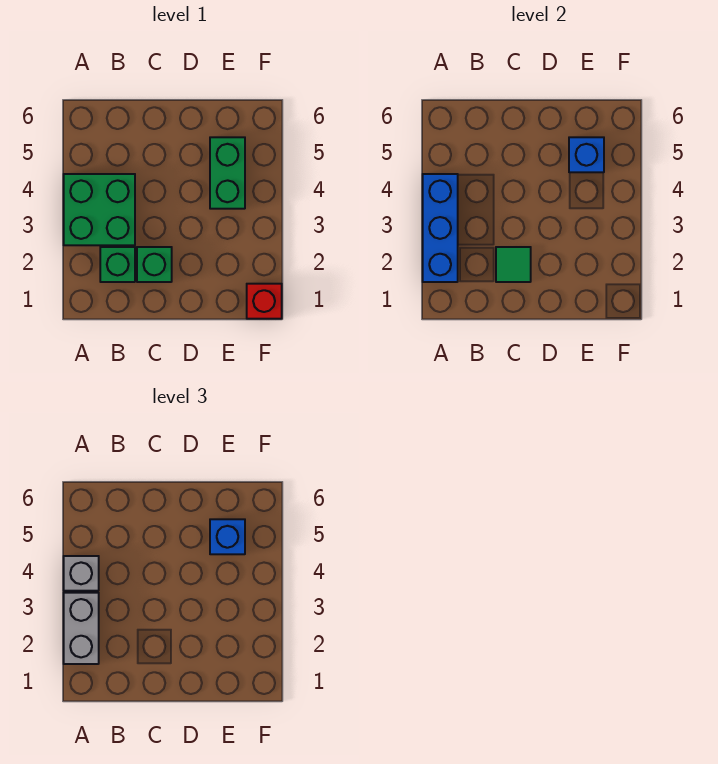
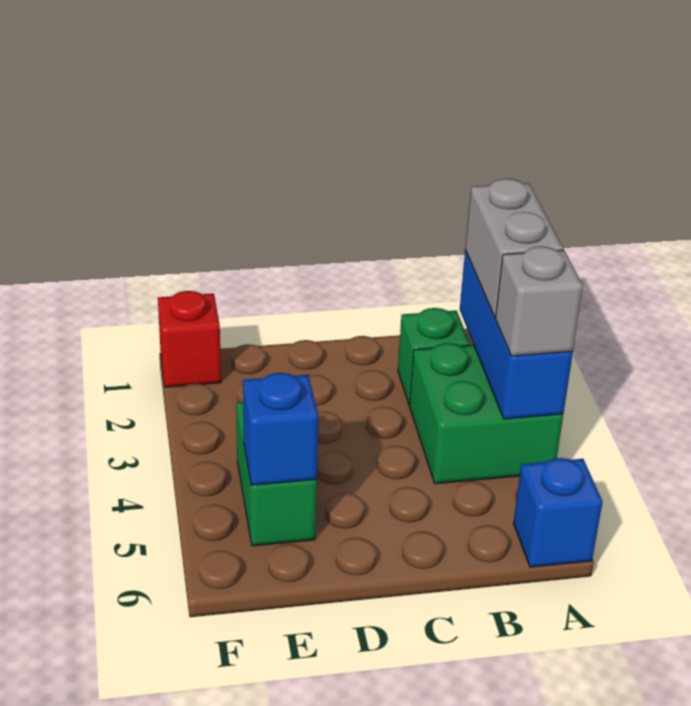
green brick C2 level 1 -> none
green tile C2 level 2 -> none
blue brick E5 level 3 -> blue brick A6 level 1

